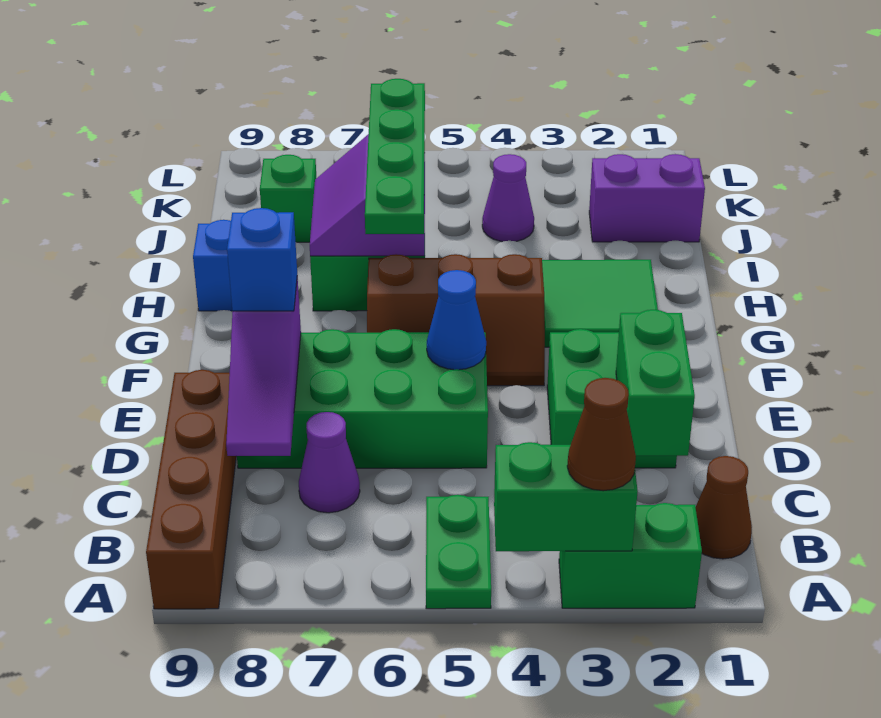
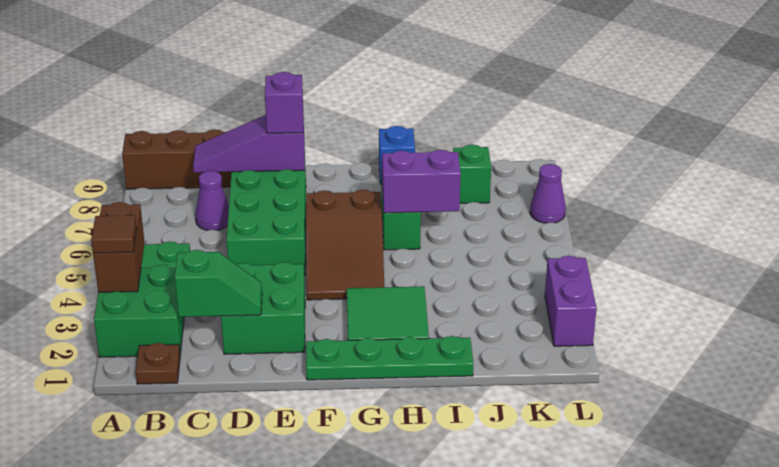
green brick A2:A3 level 1 -> green brick A2:B3 level 1
green brick A3:A4 level 2 -> brown brick A3:A4 level 2
brown cone A3 level 3 -> brown tile A3 level 3
brown cone B1 level 1 -> brown plate B1 level 1
green brick C2:D2 level 2 -> green slope C2:D2 level 2 top C
blue cone E5 level 2 -> none
blue brick E8 level 3 -> purple brick E8 level 3
brown slope F4:G6 level 1 top G -> brown slope F4:G6 level 1 top 6
green plate G6:J6 level 3 -> green plate F1:I1 level 1
purple brick J1:J2 level 1 -> purple brick L2:L3 level 1
purple cone J4 level 1 -> purple cone L7 level 1

